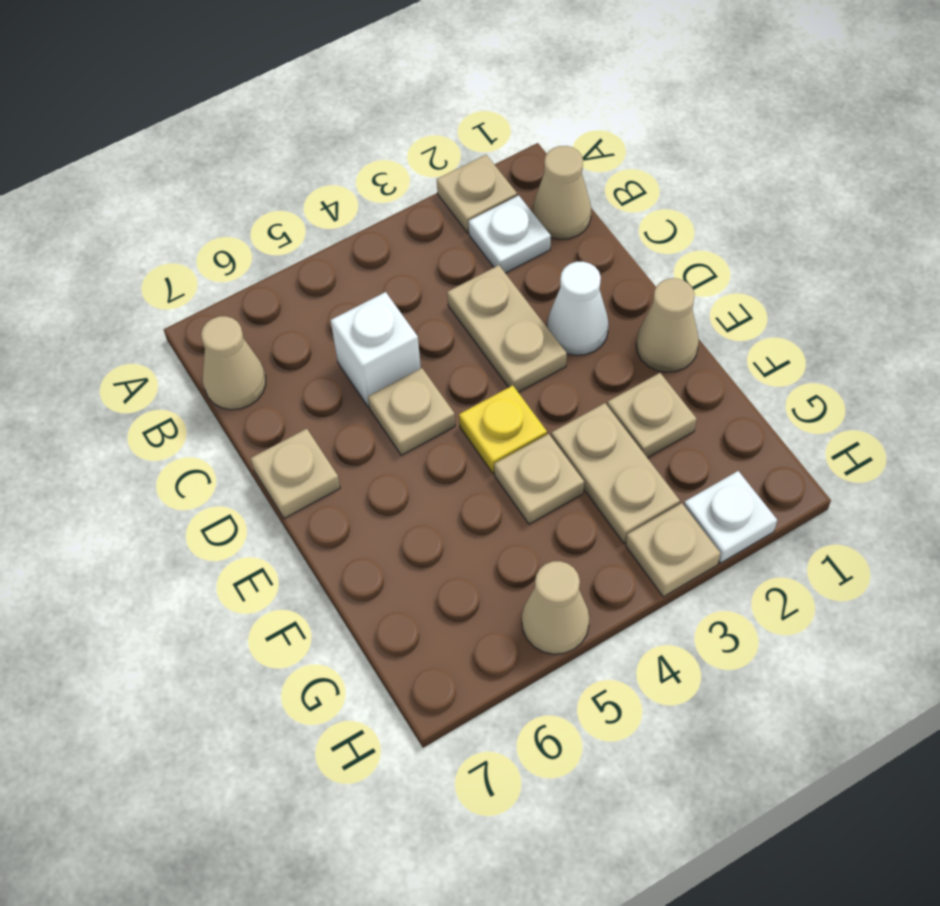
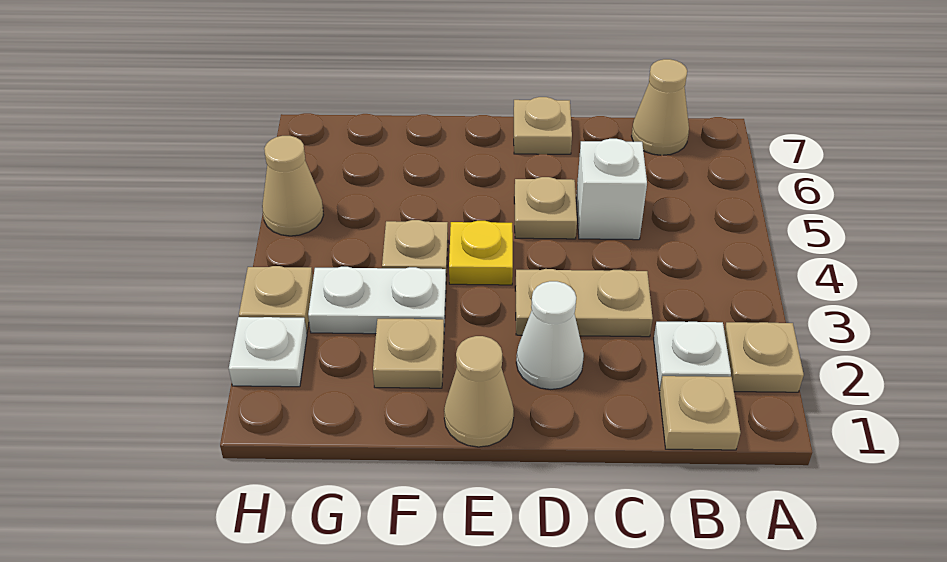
tan cone B1 level 1 -> tan plate B1 level 1
tan plate F3:G3 level 1 -> white plate F3:G3 level 1

